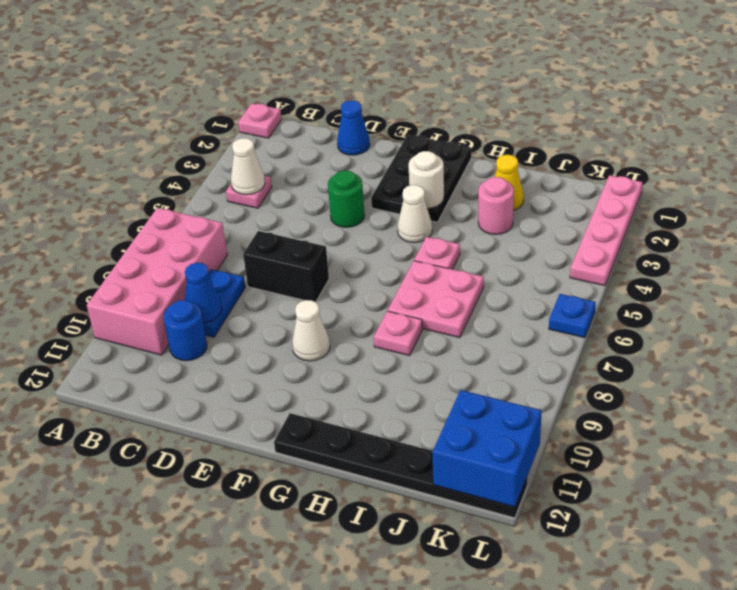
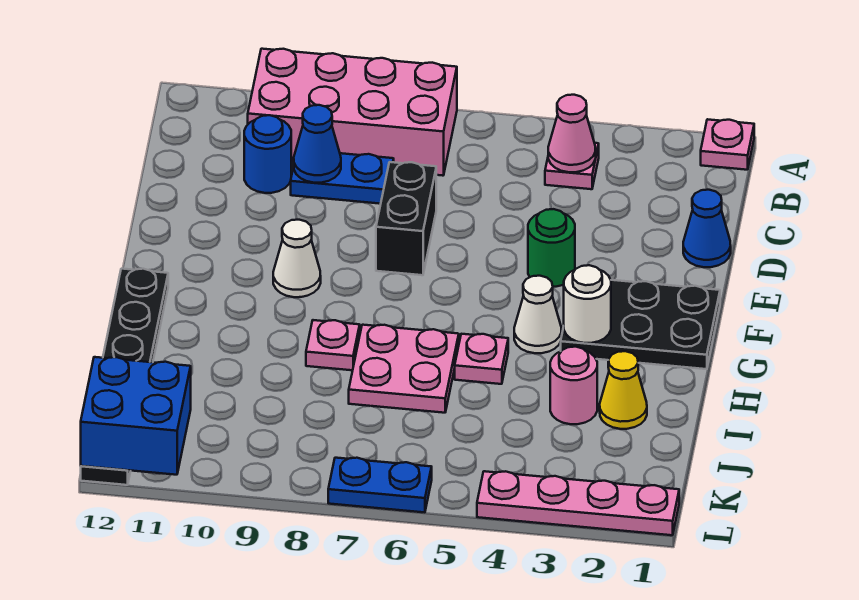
white cone B4 level 2 -> pink cone B4 level 2
blue plate L6 level 1 -> blue plate L6:L7 level 1

